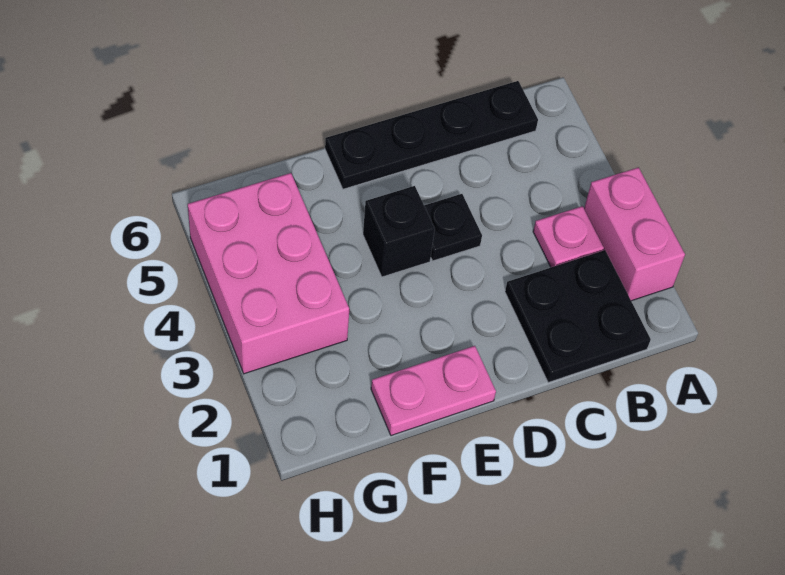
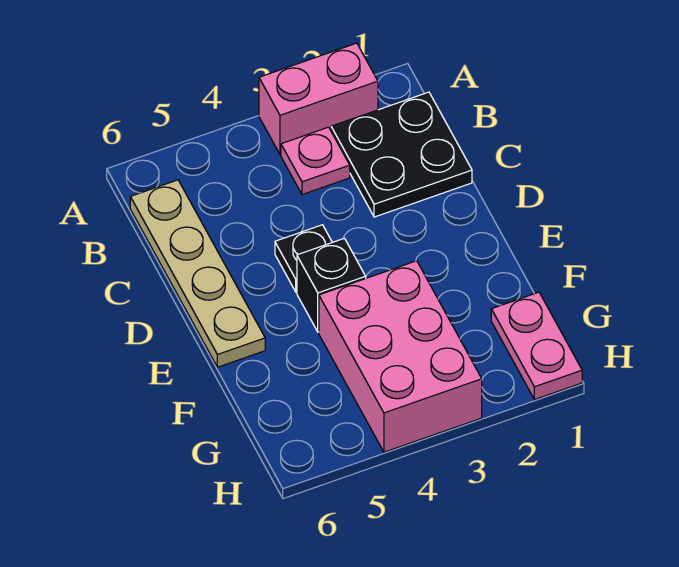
black plate B6:E6 level 1 -> tan plate B6:E6 level 1
pink plate E1:F1 level 1 -> pink plate G1:H1 level 1
pink brick G3:H5 level 1 -> pink brick F3:H4 level 1

